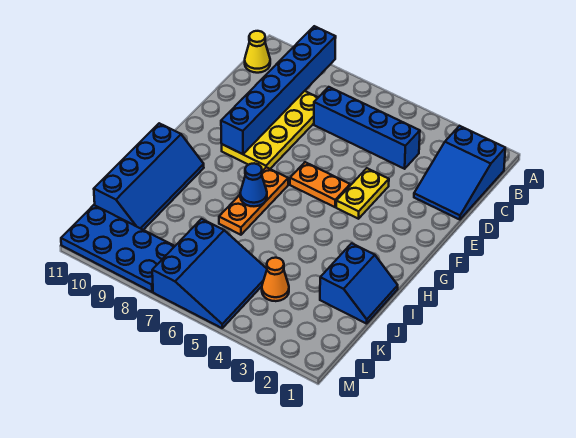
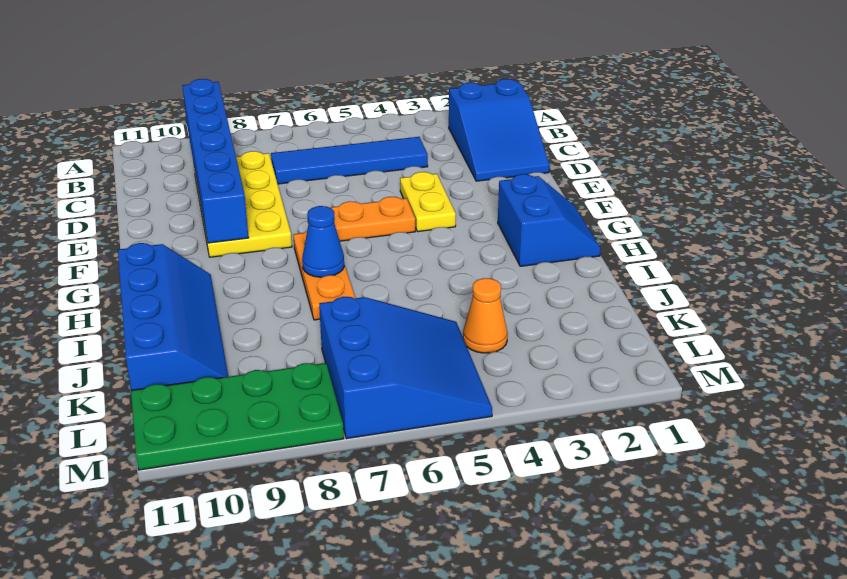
yellow cone B11 level 1 -> none
blue brick C4:C7 level 1 -> blue tile C4:C7 level 1
blue slope I1:J2 level 1 top 2 -> blue slope G1:H2 level 1 top 2
blue plate L8:M11 level 1 -> green plate L8:M11 level 1

